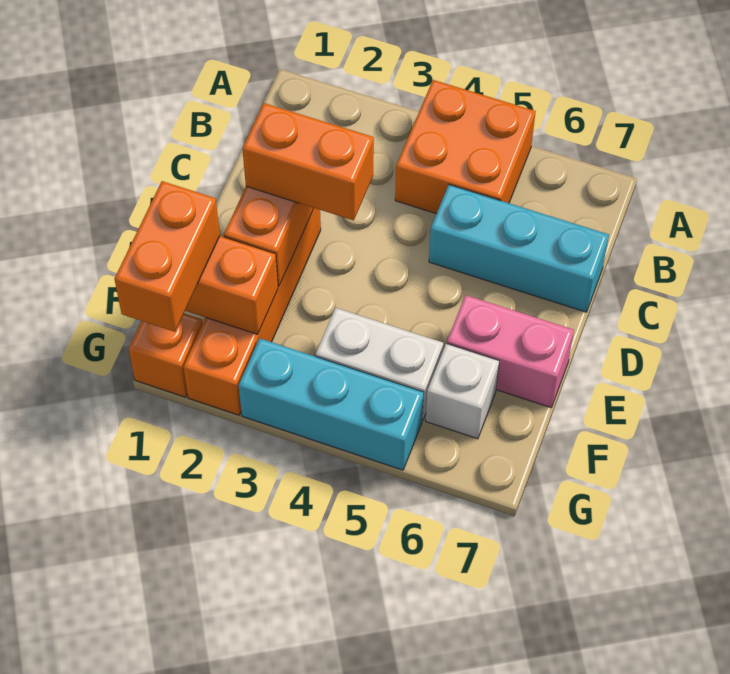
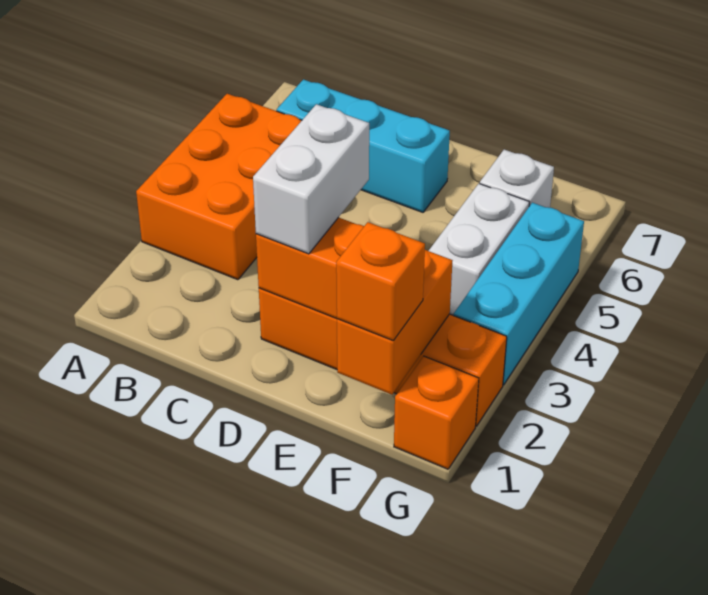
orange brick A4:B5 level 1 -> orange brick A3:B5 level 1
cyan brick C5:C7 level 1 -> cyan brick B6:D6 level 1
orange brick D2:D3 level 3 -> white brick D2:D3 level 3
pink brick E6:E7 level 1 -> none
orange brick F1:G1 level 3 -> orange brick F1 level 3

